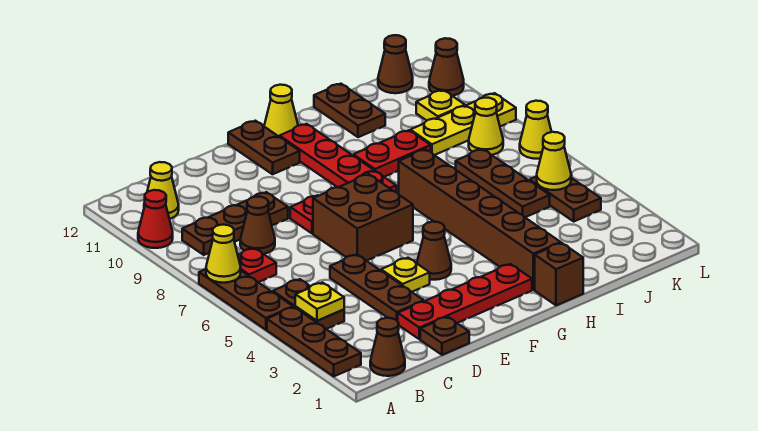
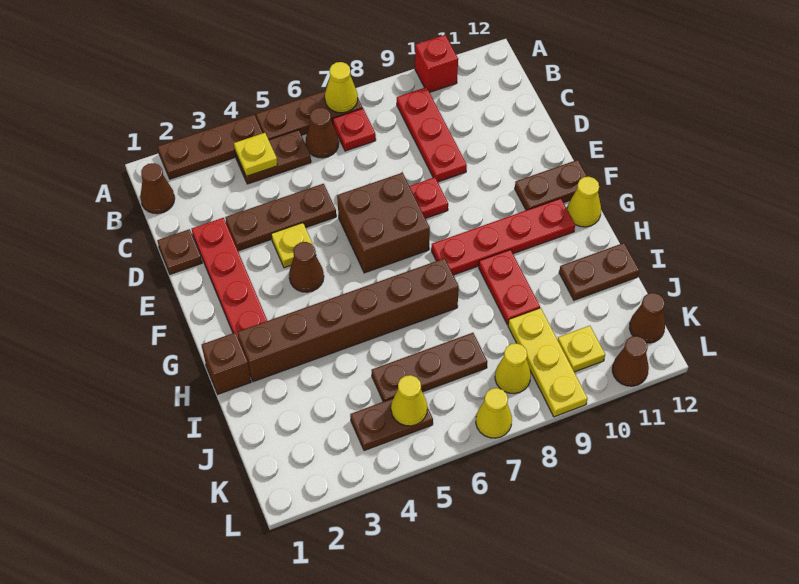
red cone A10 level 1 -> red brick A10 level 1
brown plate B9:D9 level 1 -> red plate B9:D9 level 1
yellow cone B11 level 1 -> none
brown cone C8 level 1 -> brown cone B6 level 1

